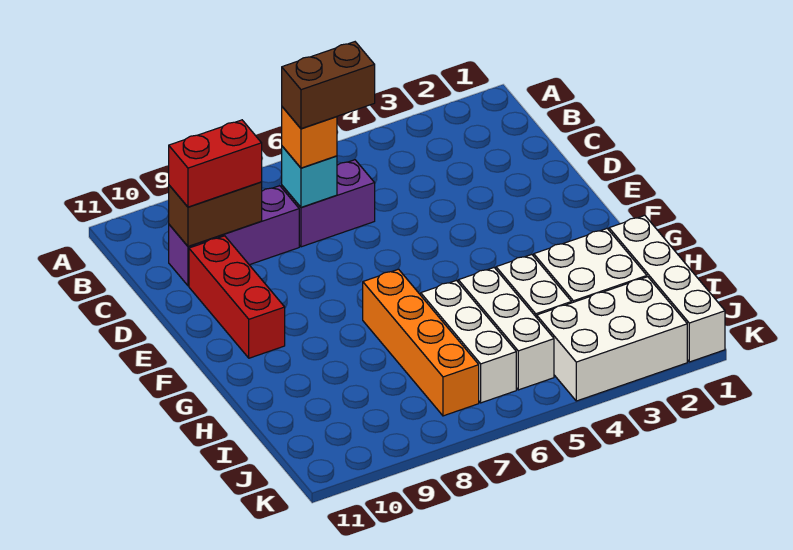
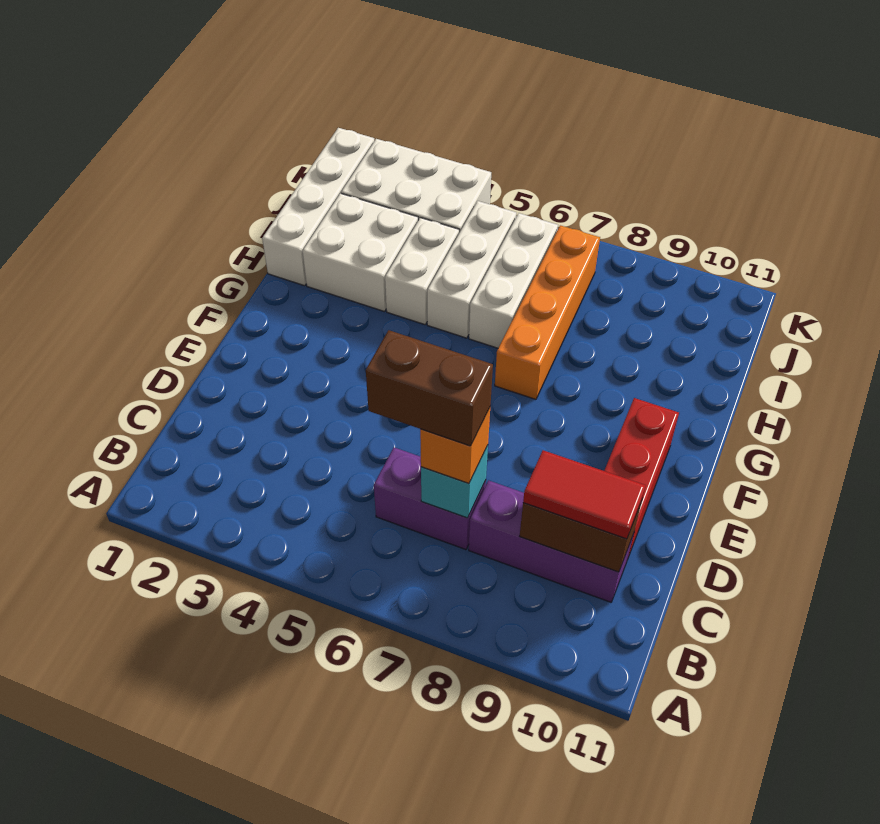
red brick C9:C10 level 3 -> red tile C9:C10 level 3

